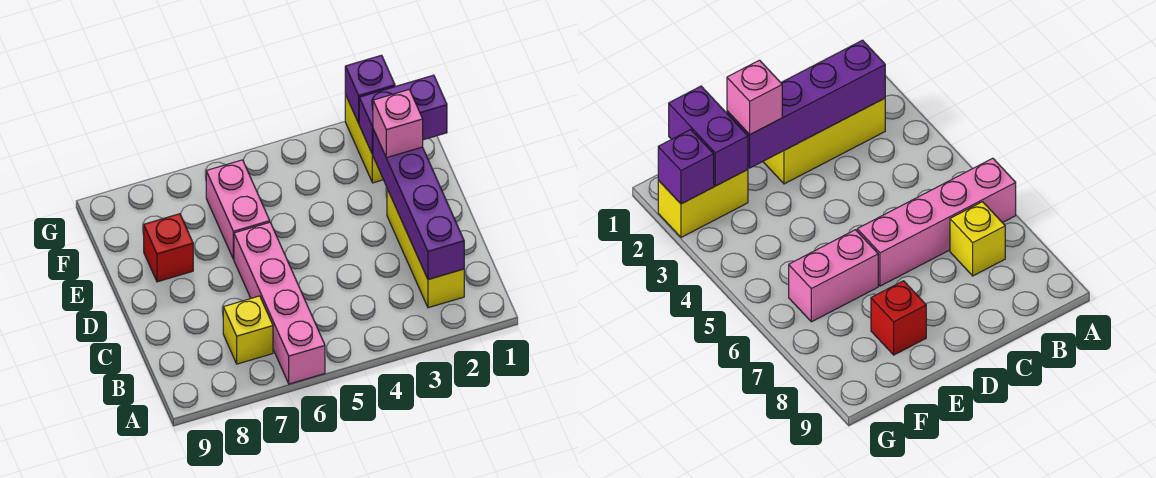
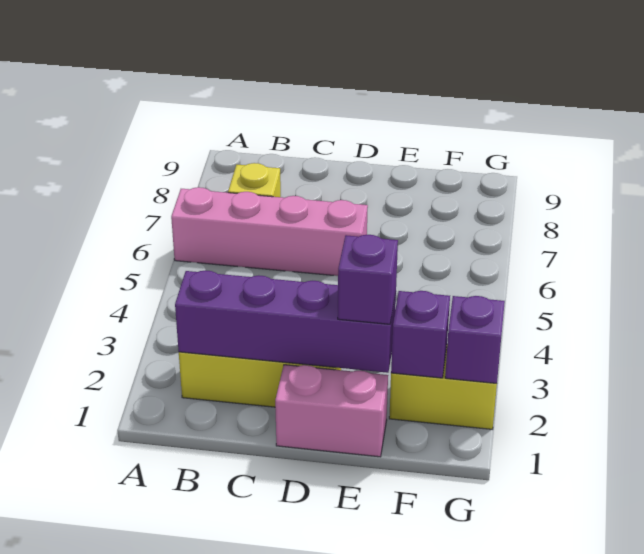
pink brick E2 level 3 -> purple brick E2 level 3
pink brick E6:F6 level 1 -> pink brick D1:E1 level 1
red brick E8 level 1 -> none
purple brick F1:F2 level 2 -> purple brick F2 level 2

